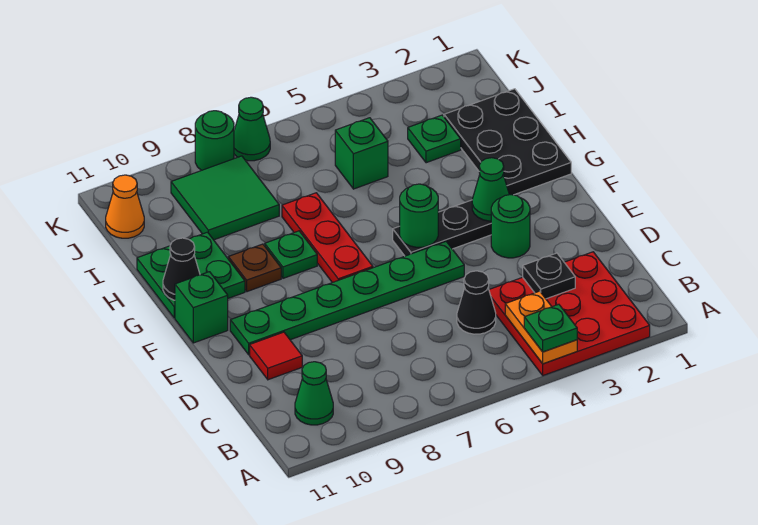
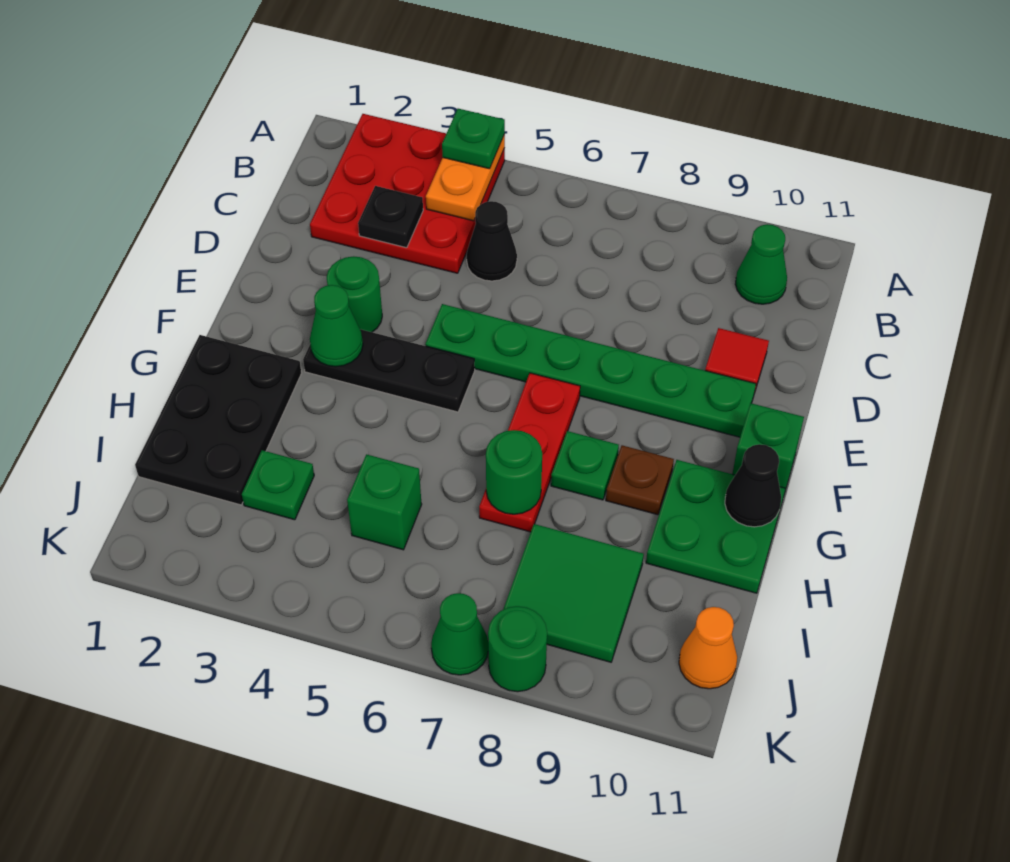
green round brick F5 level 2 -> green round brick H7 level 2

